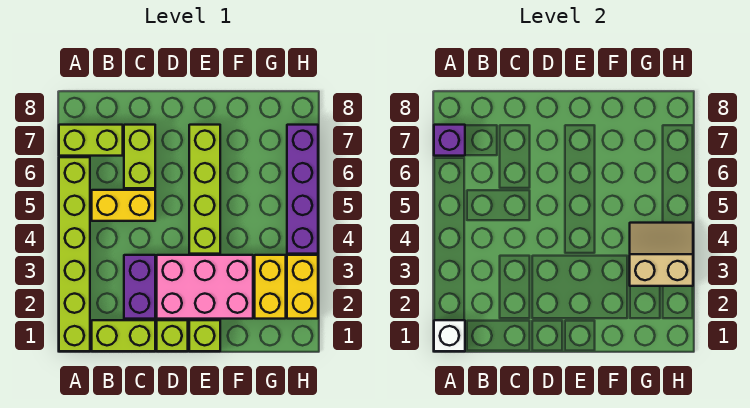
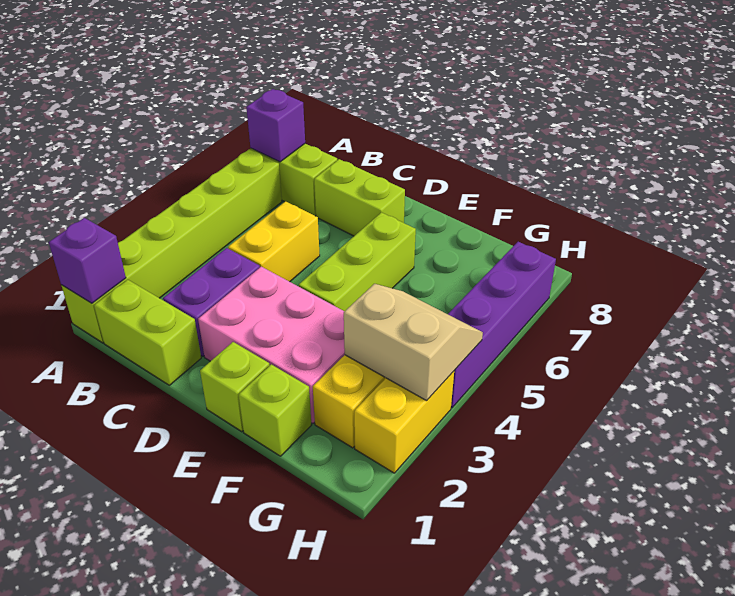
white brick A1 level 2 -> purple brick A1 level 2
yellow brick B5:C5 level 1 -> yellow brick C4:C5 level 1
lime brick C6:C7 level 1 -> lime brick C7:D7 level 1
lime brick D1 level 1 -> lime brick F1 level 1
lime brick E4:E7 level 1 -> lime brick E4:E6 level 1

